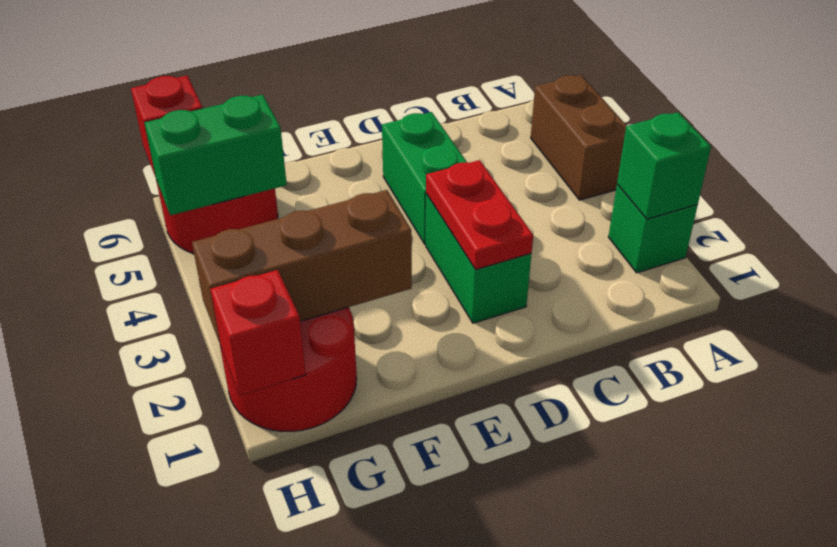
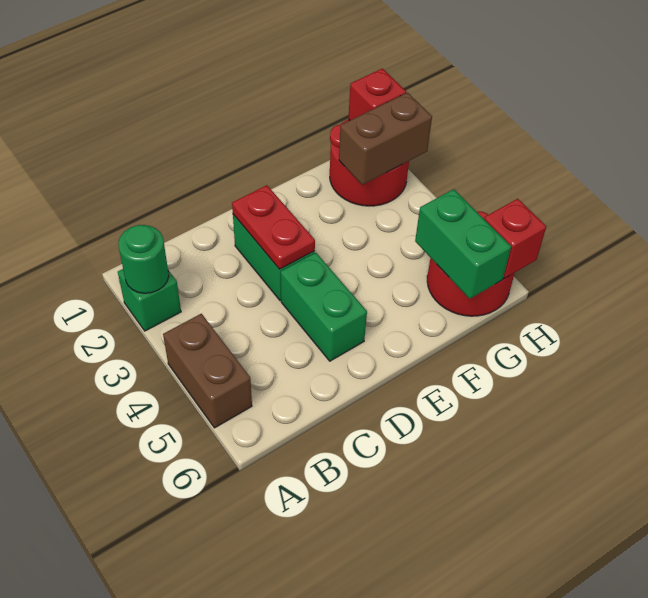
green brick A2 level 2 -> green round brick A2 level 2
brown brick F2:H2 level 2 -> brown brick G2:H2 level 2
green brick G5:H5 level 2 -> green brick G5:G6 level 2

